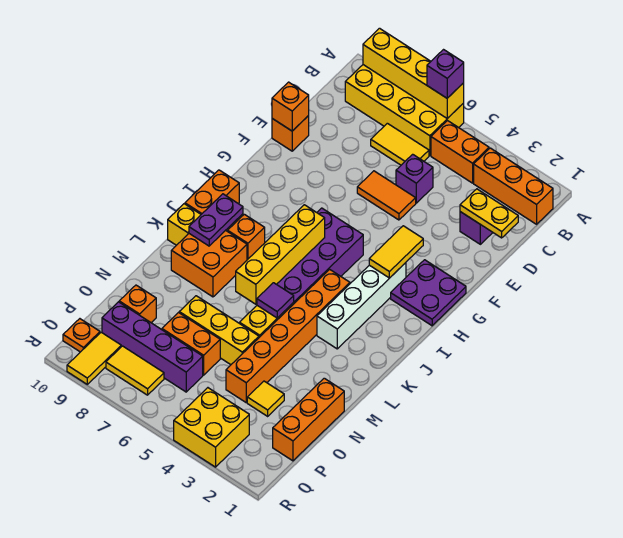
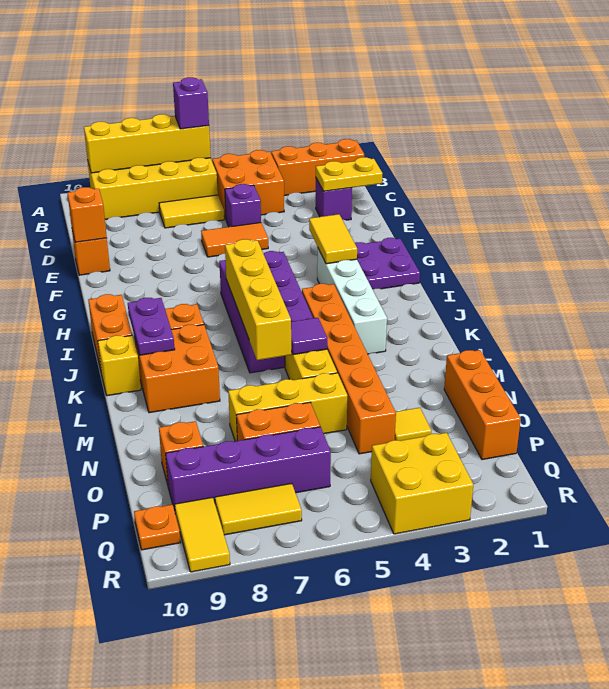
orange brick B4:B5 level 1 -> orange brick B4:C5 level 1

